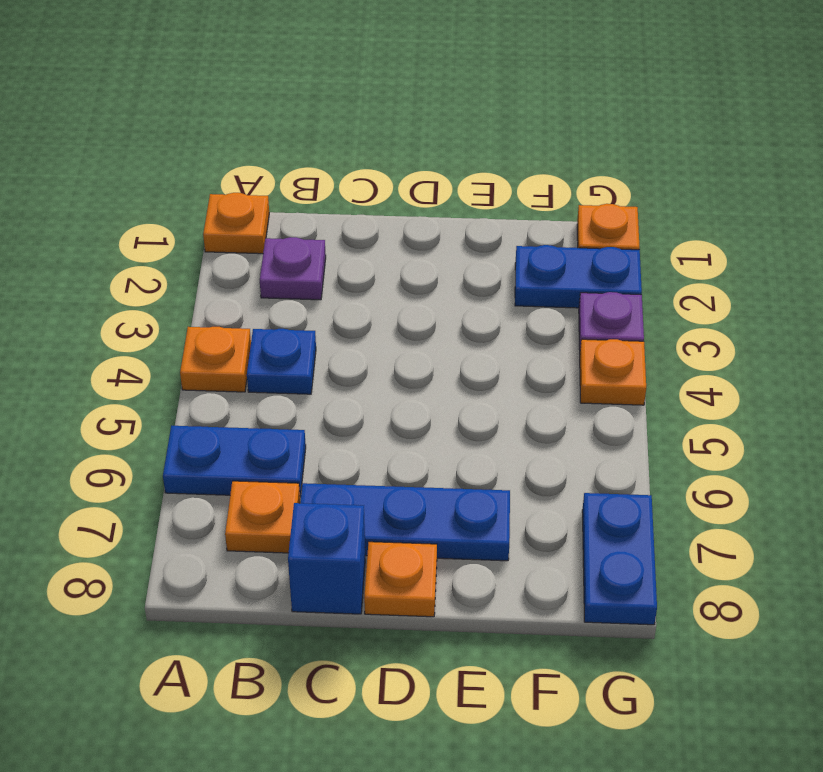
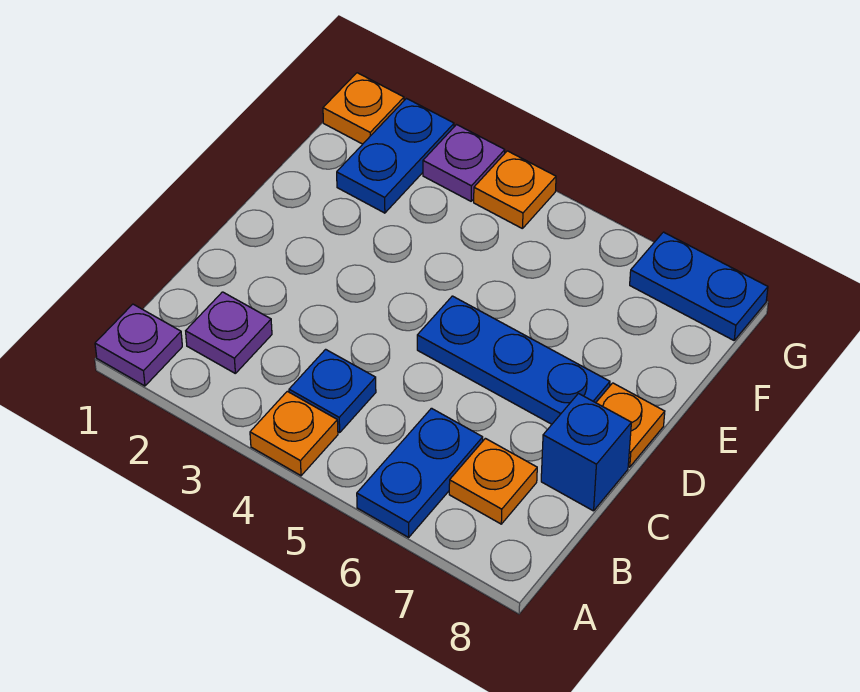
orange plate A1 level 1 -> purple plate A1 level 1
blue plate C7:E7 level 1 -> blue plate D5:D7 level 1

